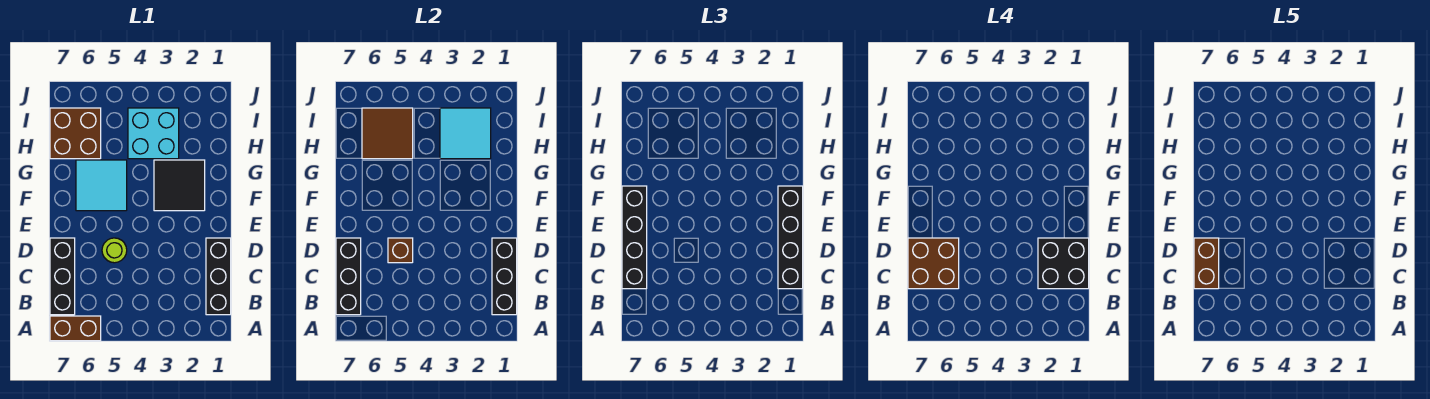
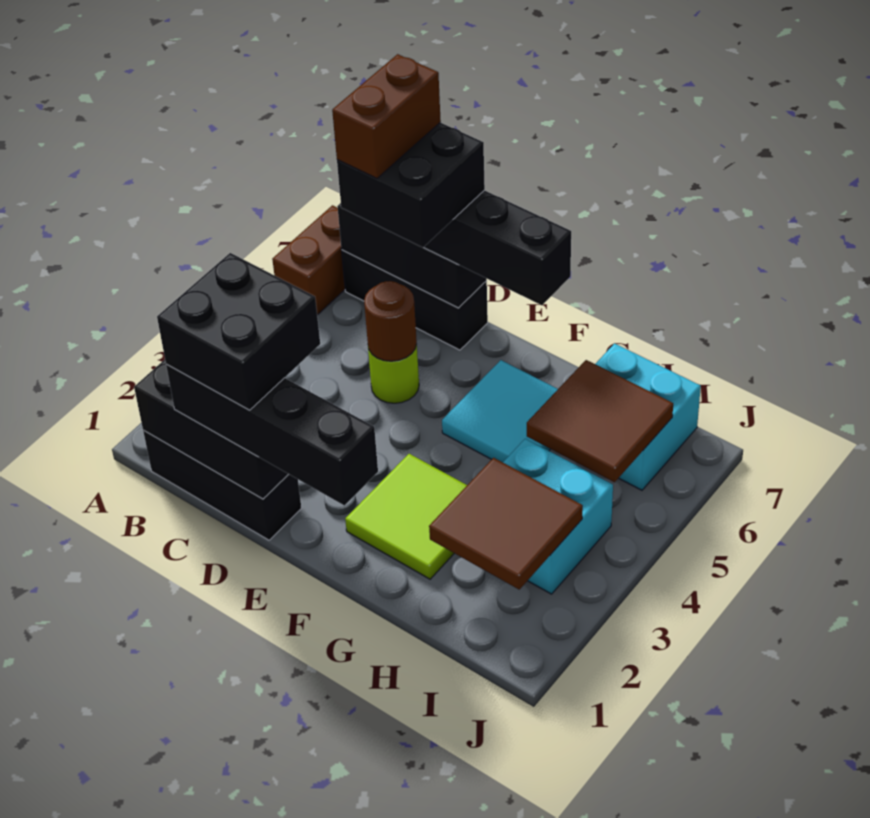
brown brick C6:D7 level 4 -> black brick C6:D7 level 4
brown brick C7:D7 level 5 -> brown brick C6:C7 level 5
brown brick D5 level 2 -> brown round brick D5 level 2
black tile F2:G3 level 1 -> lime tile F2:G3 level 1
cyan tile H2:I3 level 2 -> brown tile H2:I3 level 2
brown brick H6:I7 level 1 -> cyan brick H6:I7 level 1

